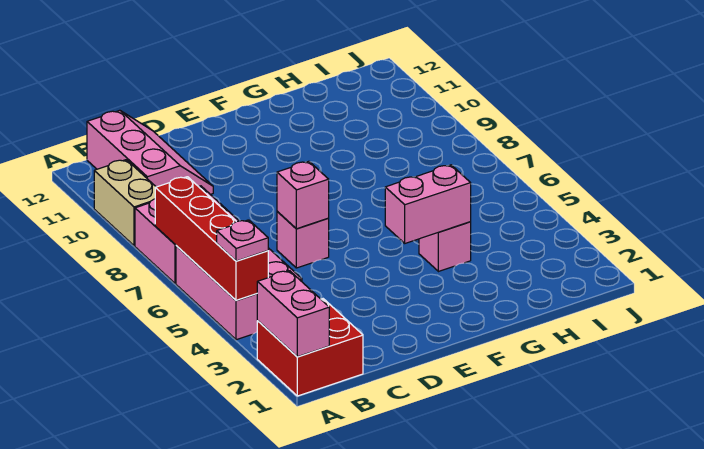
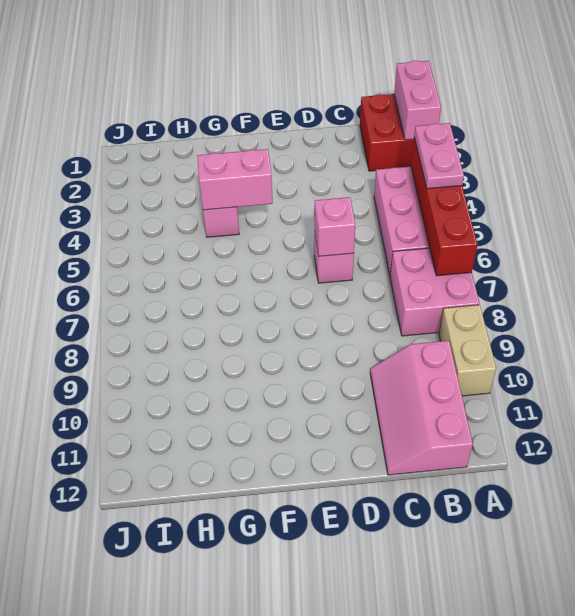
pink plate A4 level 3 -> pink plate A4:A5 level 3

